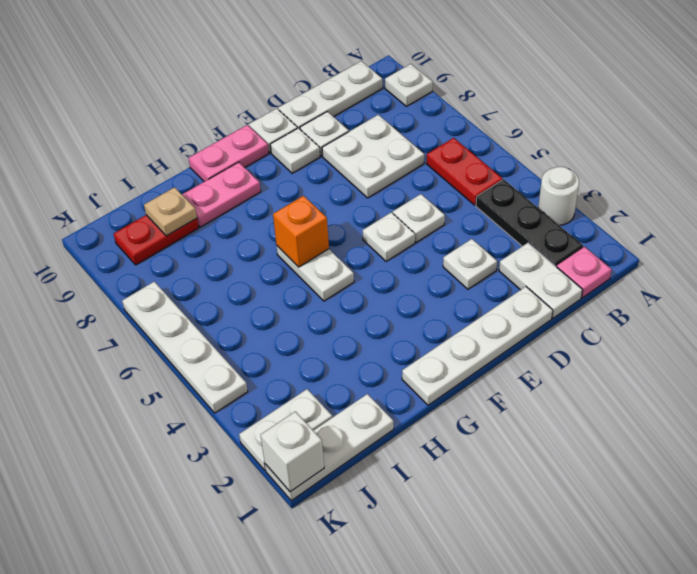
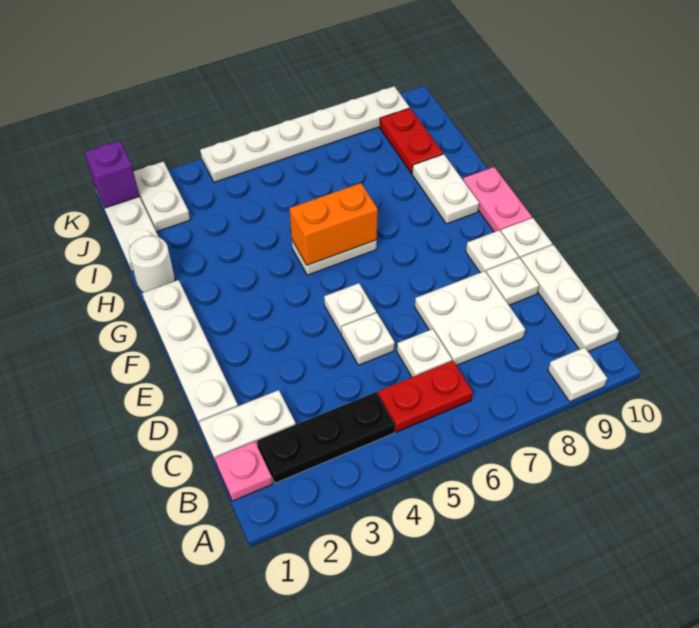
white round brick A3 level 1 -> white round brick H1 level 1
white plate D3 level 1 -> white plate C6 level 1
orange brick G6 level 2 -> orange brick G5:G6 level 2
pink plate G9:H9 level 1 -> white plate G9:H9 level 1
tan plate I9 level 2 -> none
white brick K1 level 2 -> purple brick K1 level 2
white plate K4:K7 level 1 -> white plate K4:K9 level 1

